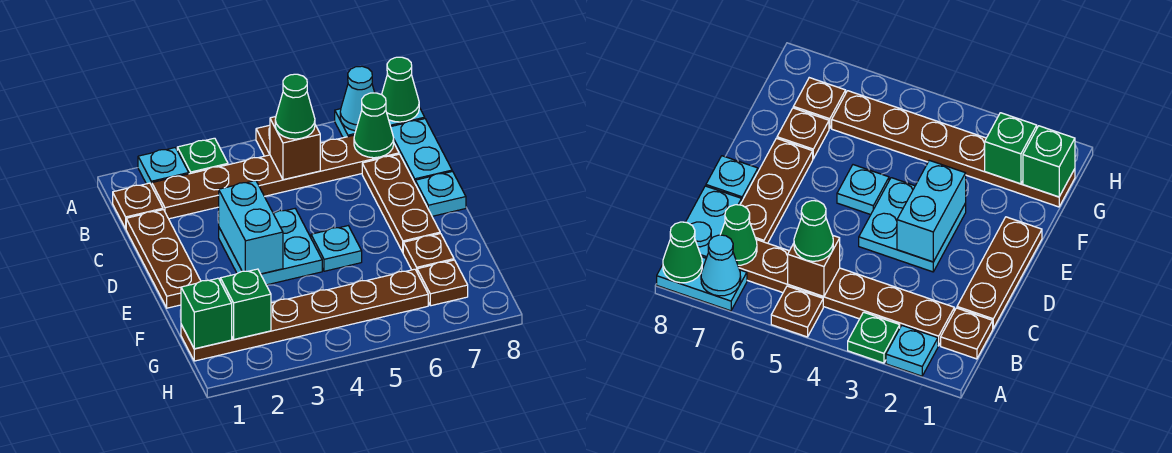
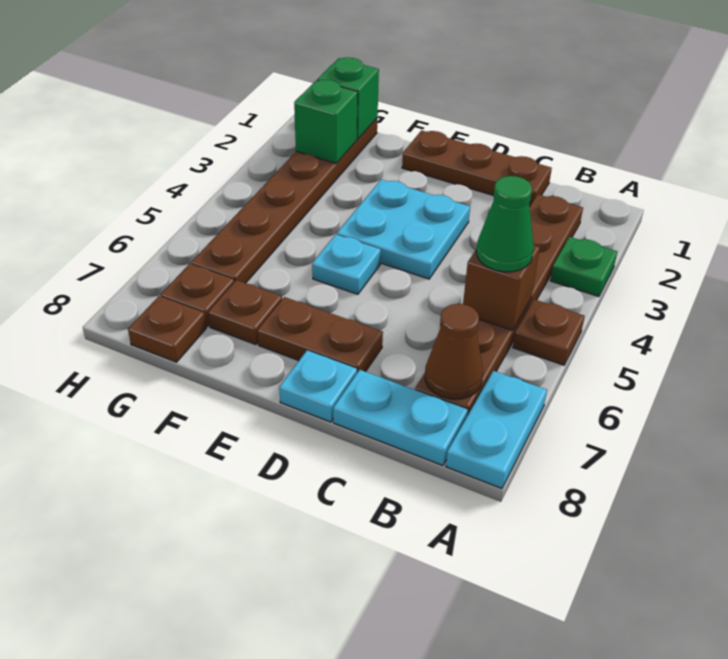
cyan plate A2 level 1 -> none
cyan cone A7 level 2 -> none
green cone A8 level 2 -> none
brown plate B1 level 1 -> brown plate G8 level 1
green cone B7 level 2 -> brown cone B7 level 2
brown plate C7:E7 level 1 -> brown plate D7:E7 level 1
cyan brick D3:E3 level 2 -> none

